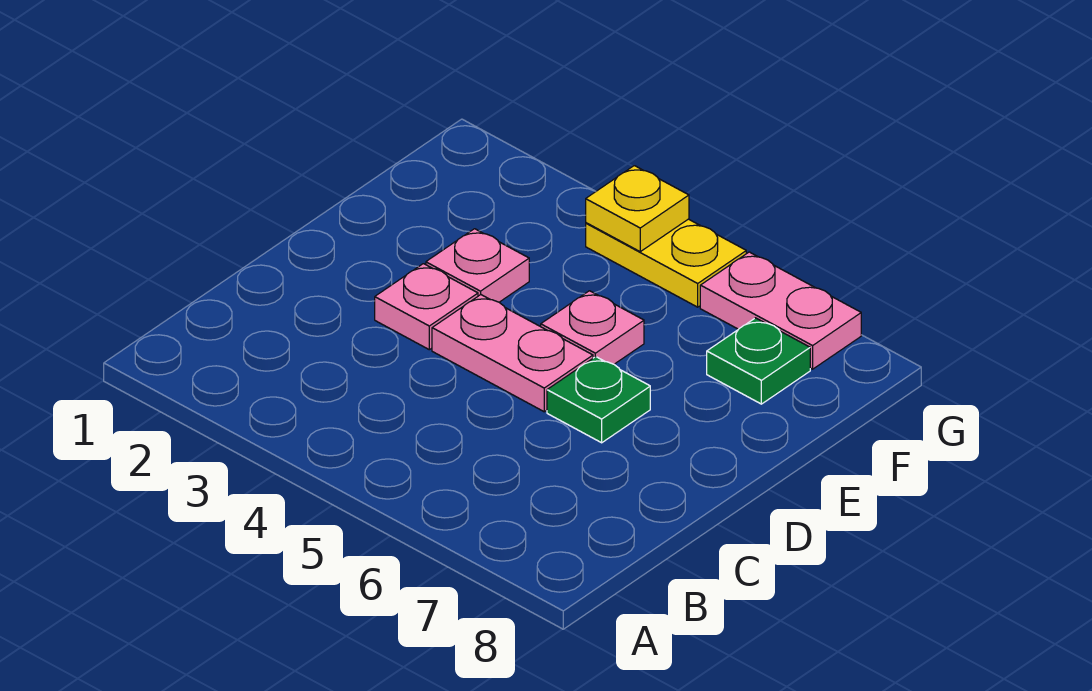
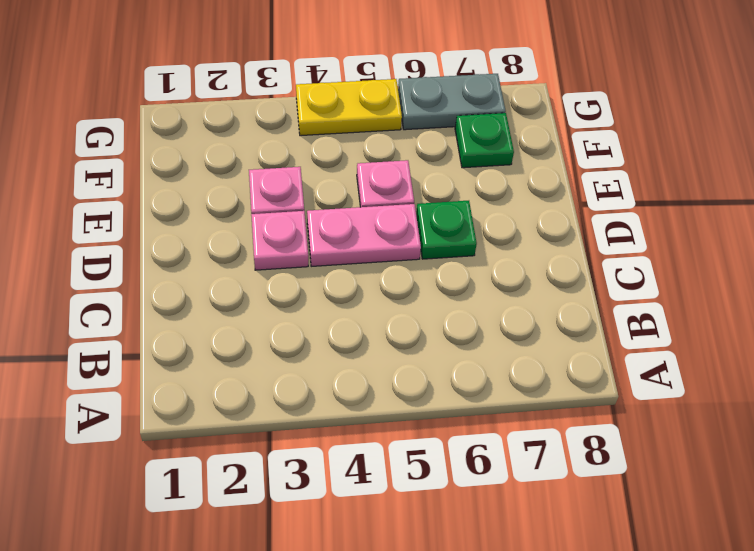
yellow plate G4 level 2 -> none
pink plate G6:G7 level 1 -> grey plate G6:G7 level 1

